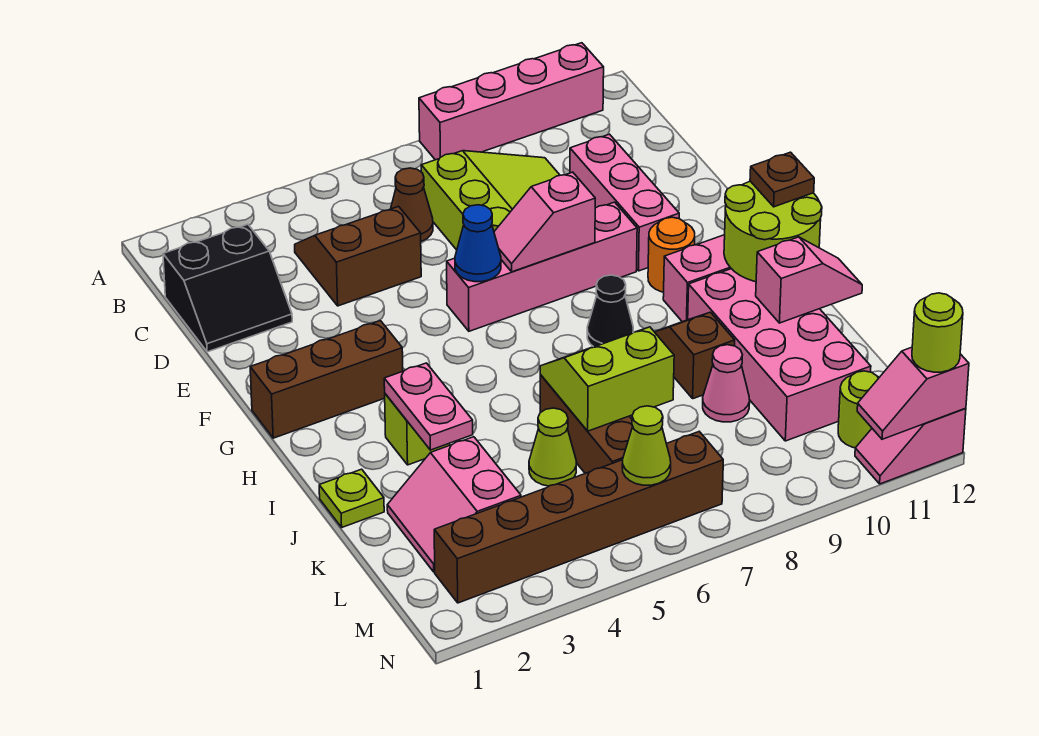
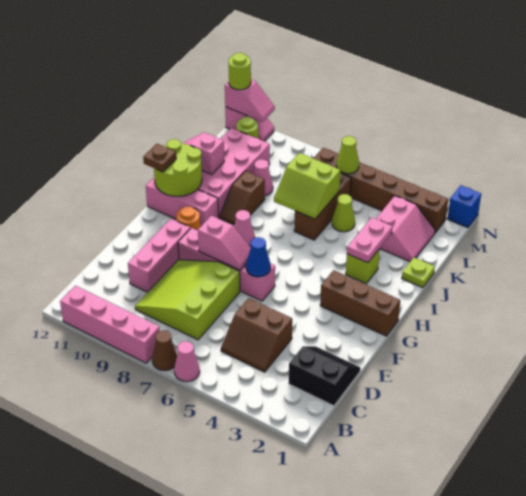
none -> pink cone A6 level 1
brown cone C6 level 1 -> brown cone A7 level 1
black cone H8 level 1 -> pink cone H8 level 1
none -> blue brick N1 level 1

